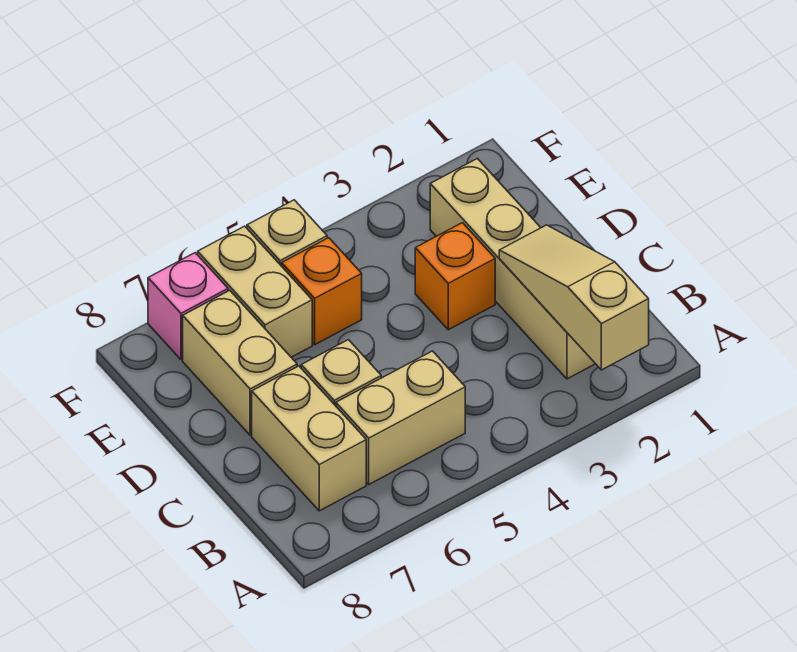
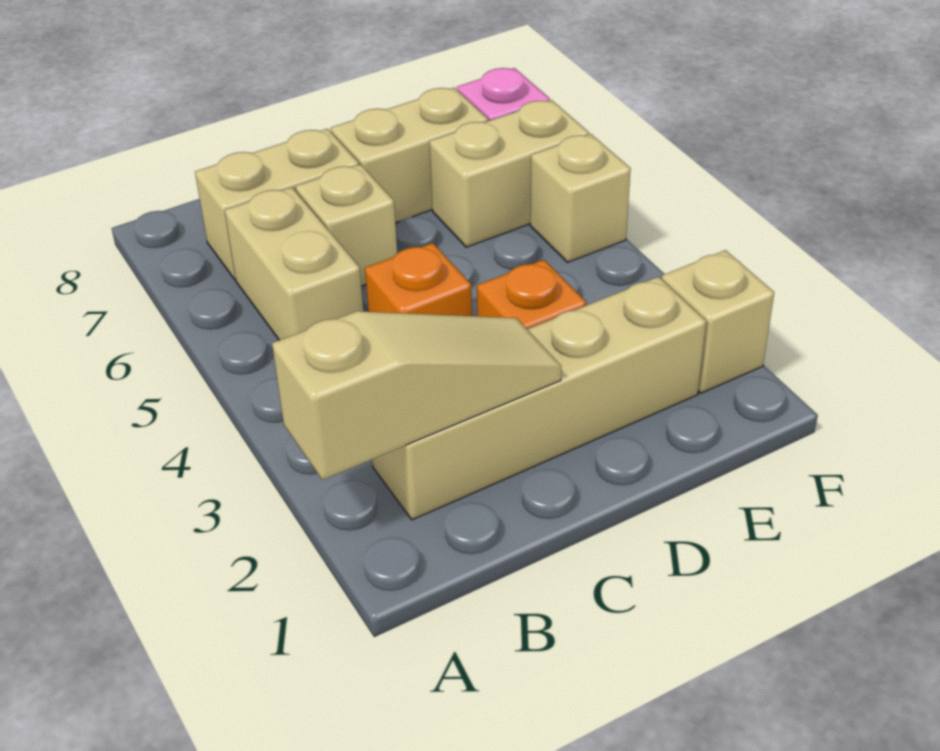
orange brick E5 level 1 -> orange brick C4 level 1
none -> tan brick F2 level 1

